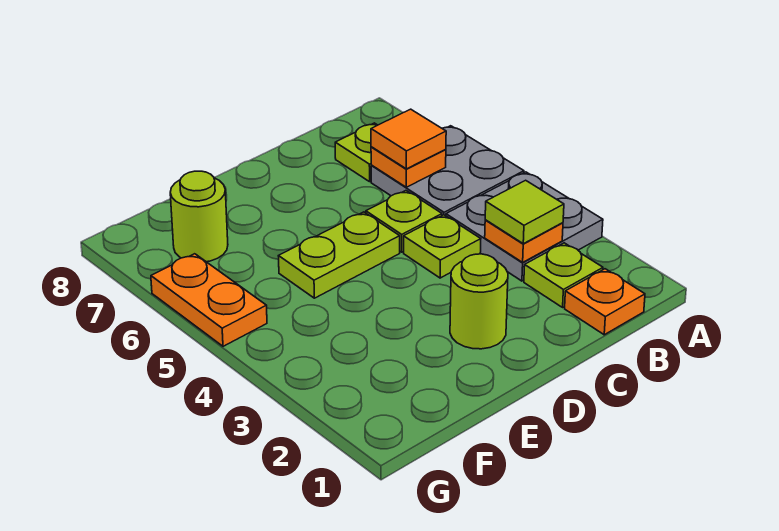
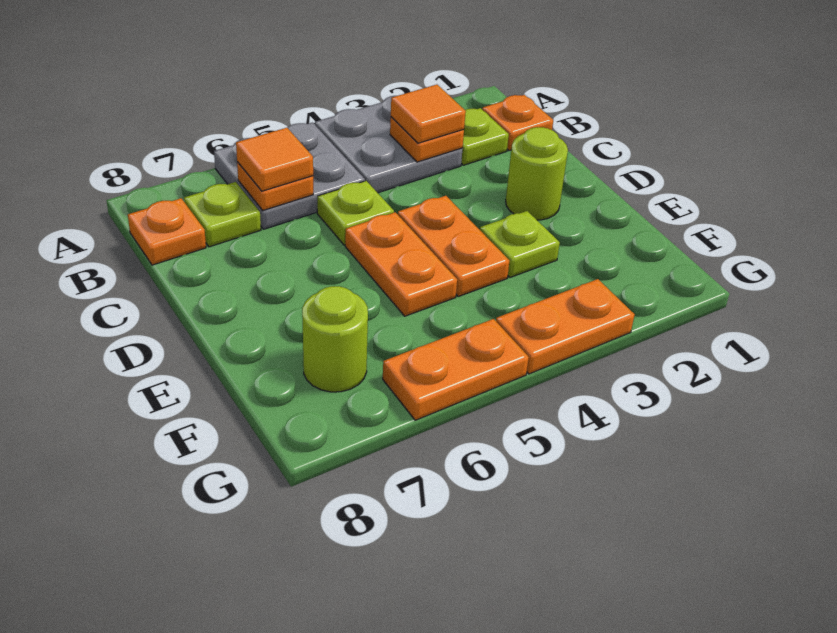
lime tile B3 level 3 -> orange tile B3 level 3
none -> orange plate B8 level 1
lime plate C4 level 1 -> lime plate E3 level 1
none -> orange plate D4:E4 level 1
lime plate D5:E5 level 1 -> orange plate D5:E5 level 1
none -> orange plate G3:G4 level 1

